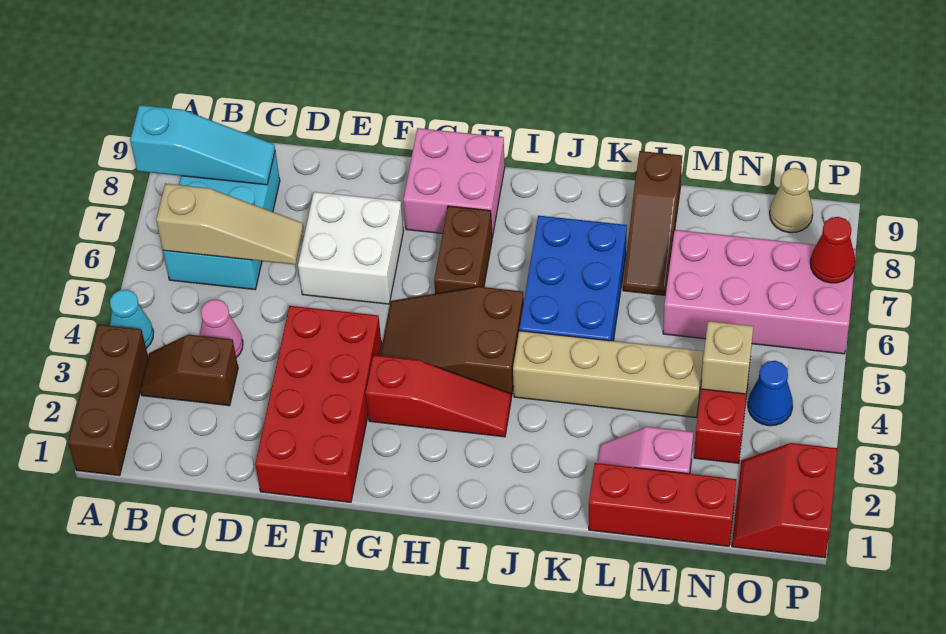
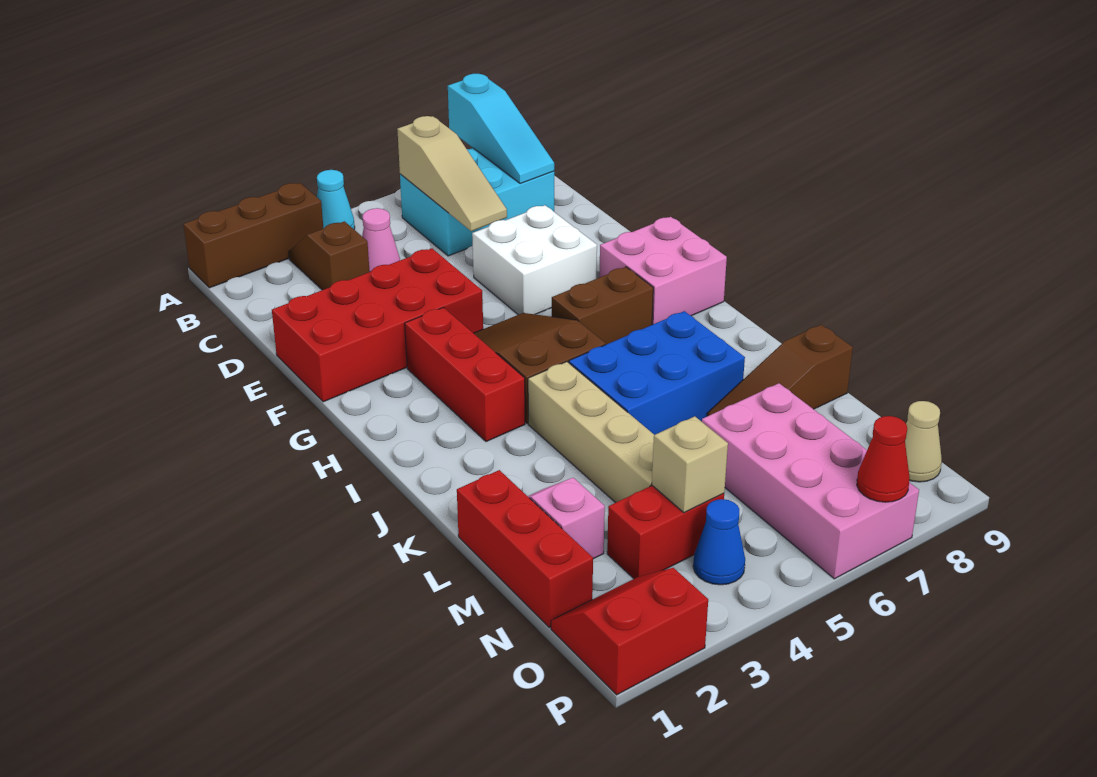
red slope G3:I3 level 1 top G -> red brick G3:I3 level 1

